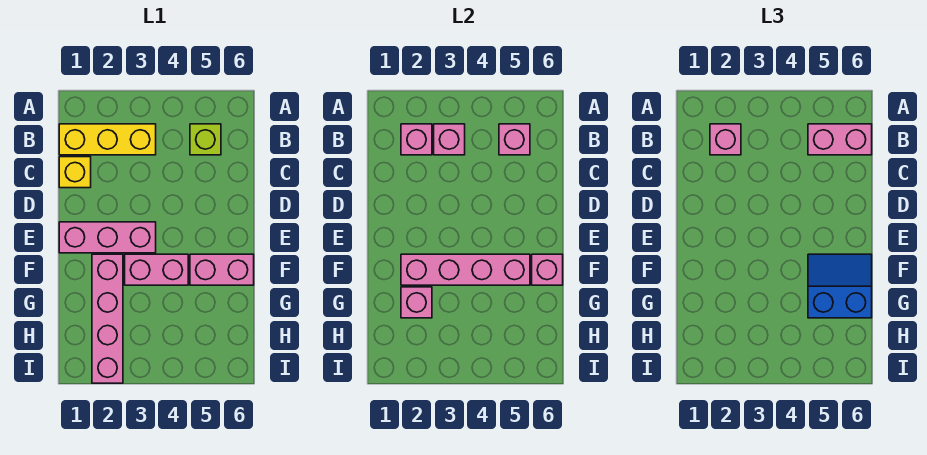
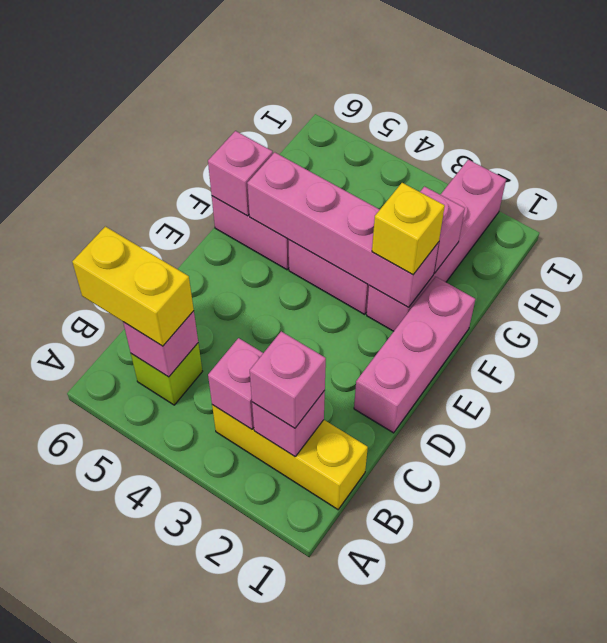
pink brick B5:B6 level 3 -> yellow brick B5:B6 level 3
yellow brick C1 level 1 -> yellow brick F2 level 3
pink brick E1:E3 level 1 -> pink brick D1:F1 level 1
blue slope F5:G6 level 3 top G -> none

